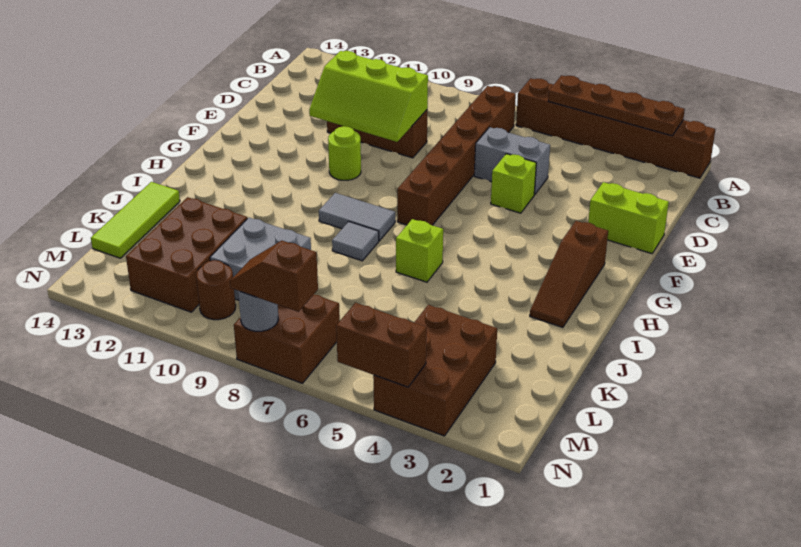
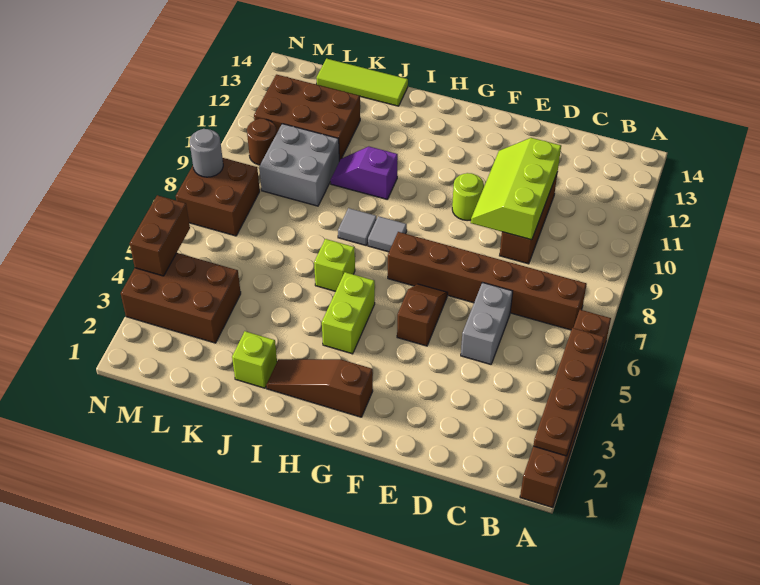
lime brick E1:E2 level 1 -> lime brick H4:H5 level 1
lime brick E5 level 1 -> lime brick J2 level 1
grey tile H8:H9 level 1 -> grey tile H8 level 1
none -> purple slope I10:J10 level 1 top I
brown slope N7:N8 level 3 top 7 -> brown slope F5:F6 level 1 top 5

